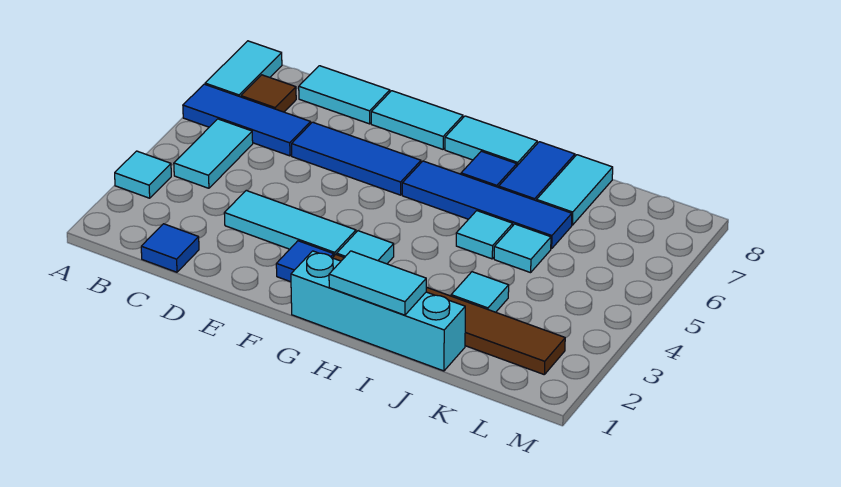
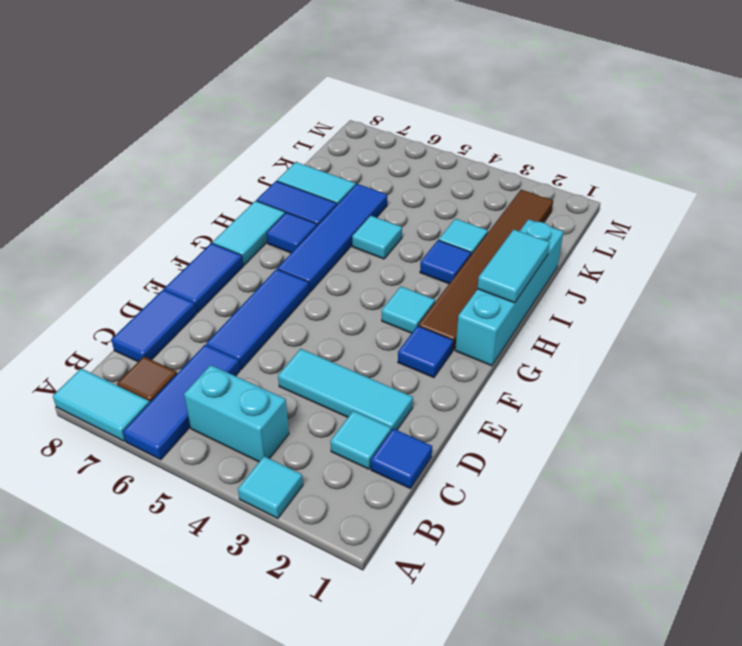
cyan tile B4:B5 level 1 -> cyan brick B4:B5 level 1
cyan tile C8:D8 level 1 -> blue tile C8:D8 level 1
cyan tile D3:F3 level 1 -> cyan tile D2:D4 level 1
cyan tile E8:F8 level 1 -> blue tile E8:F8 level 1
none -> blue tile I3 level 1
cyan tile J5 level 1 -> cyan tile C2 level 1

